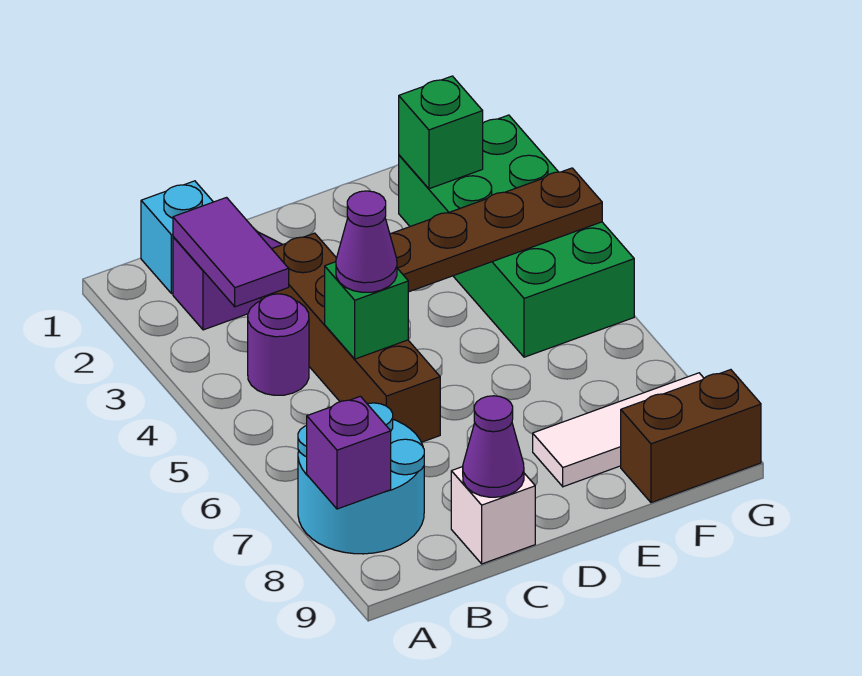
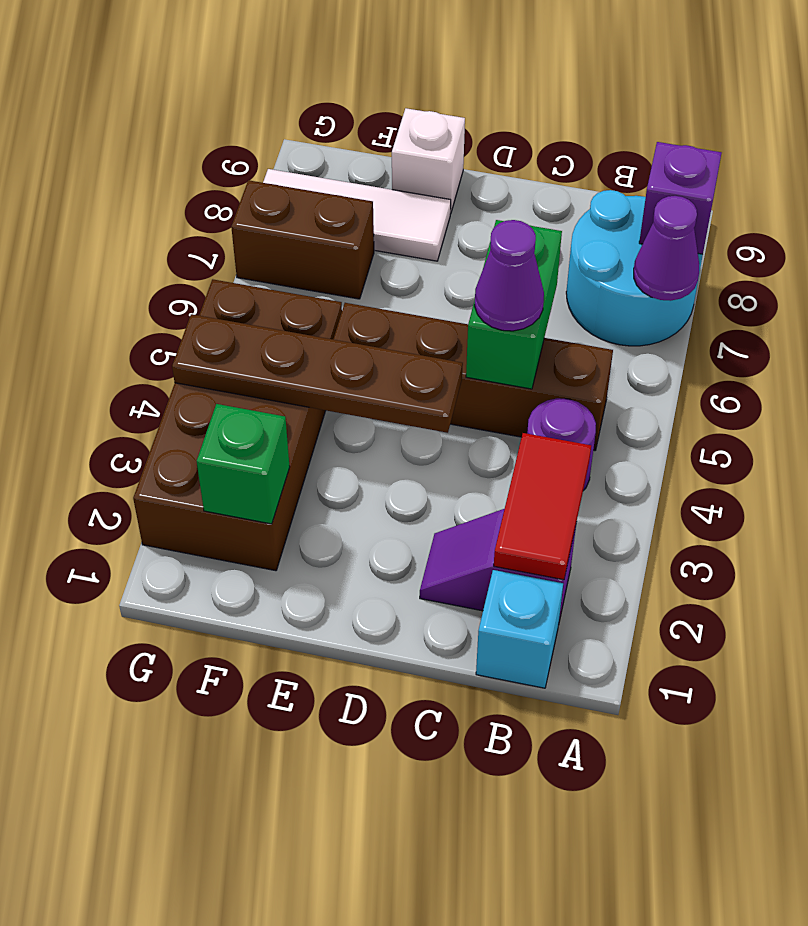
purple tile B2:B3 level 2 -> red tile B2:B3 level 2
brown brick C3:C6 level 1 -> brown brick B5:E5 level 1
green brick C5 level 2 -> green brick C5:C6 level 2
white brick C9 level 1 -> white brick E9 level 1
purple cone C9 level 2 -> purple cone A7 level 2
green brick F2:G5 level 1 -> brown brick F2:G5 level 1
brown brick F9:G9 level 1 -> brown brick F7:G7 level 1

